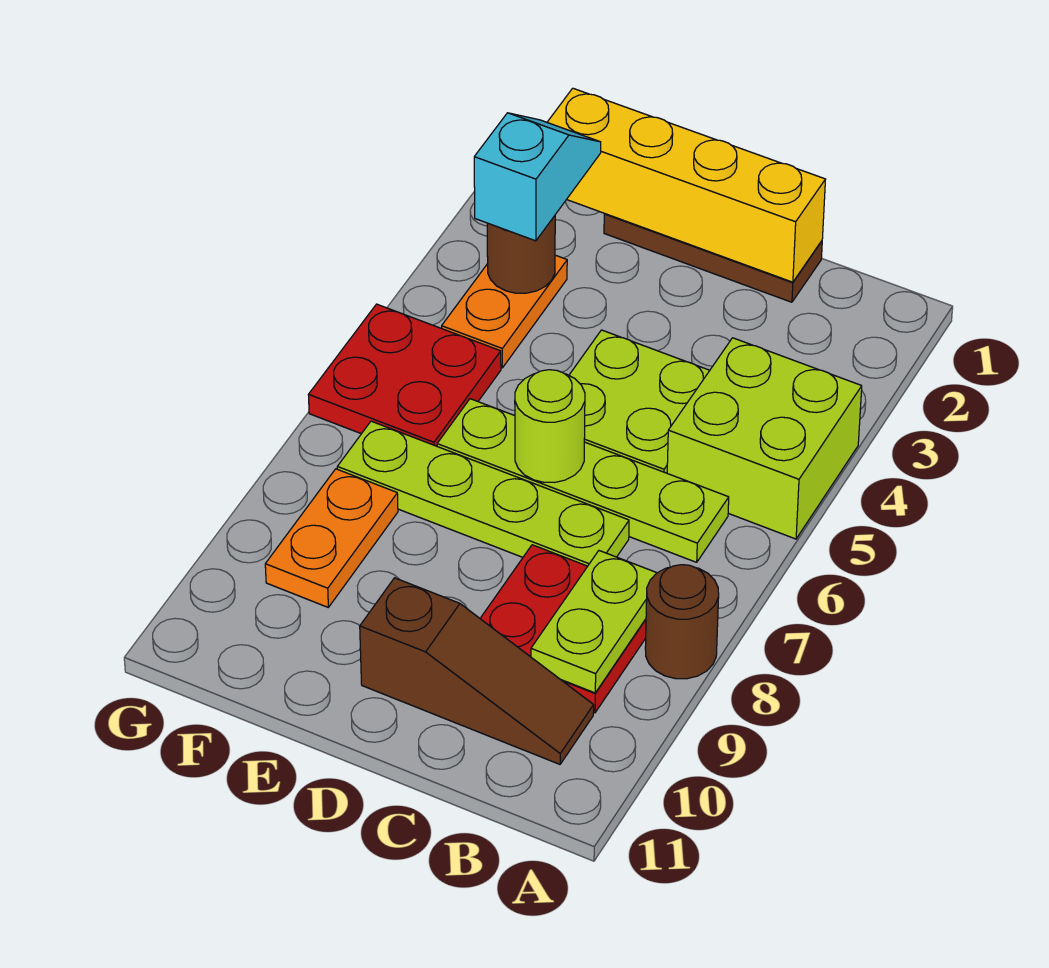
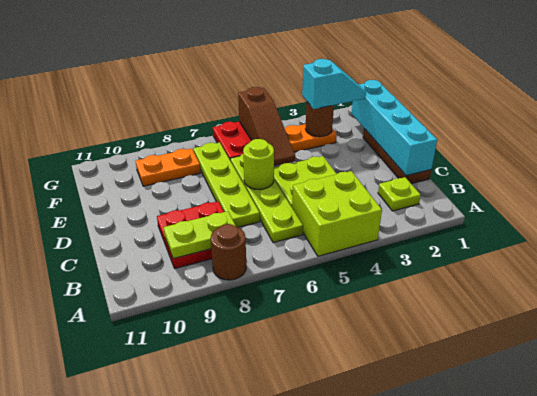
none -> lime plate B2 level 1
brown slope B10:D10 level 1 top D -> brown slope E5:G5 level 2 top G
yellow brick C1:F1 level 2 -> cyan brick C1:F1 level 2

